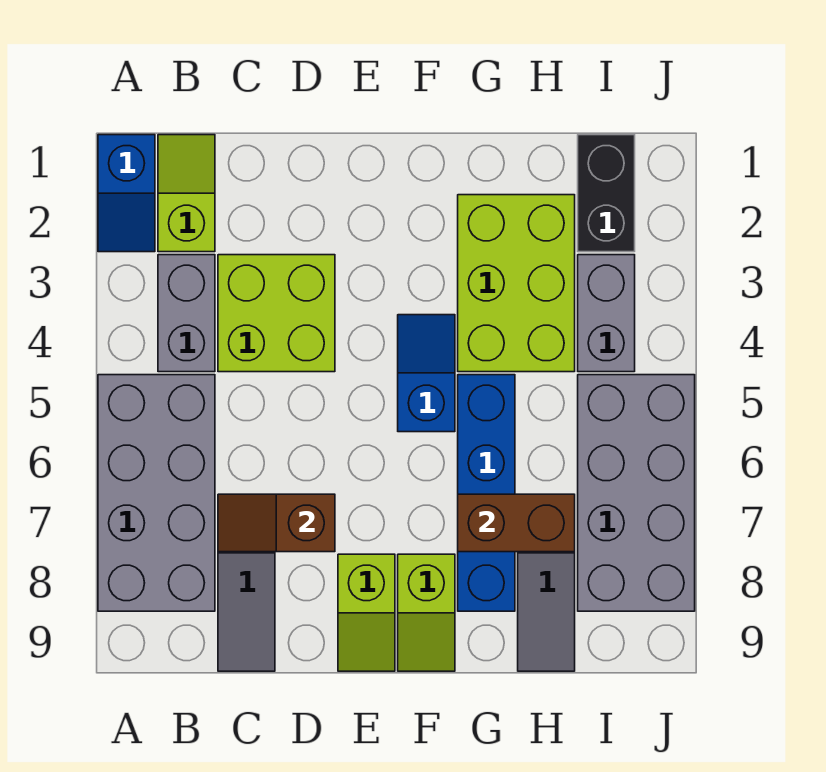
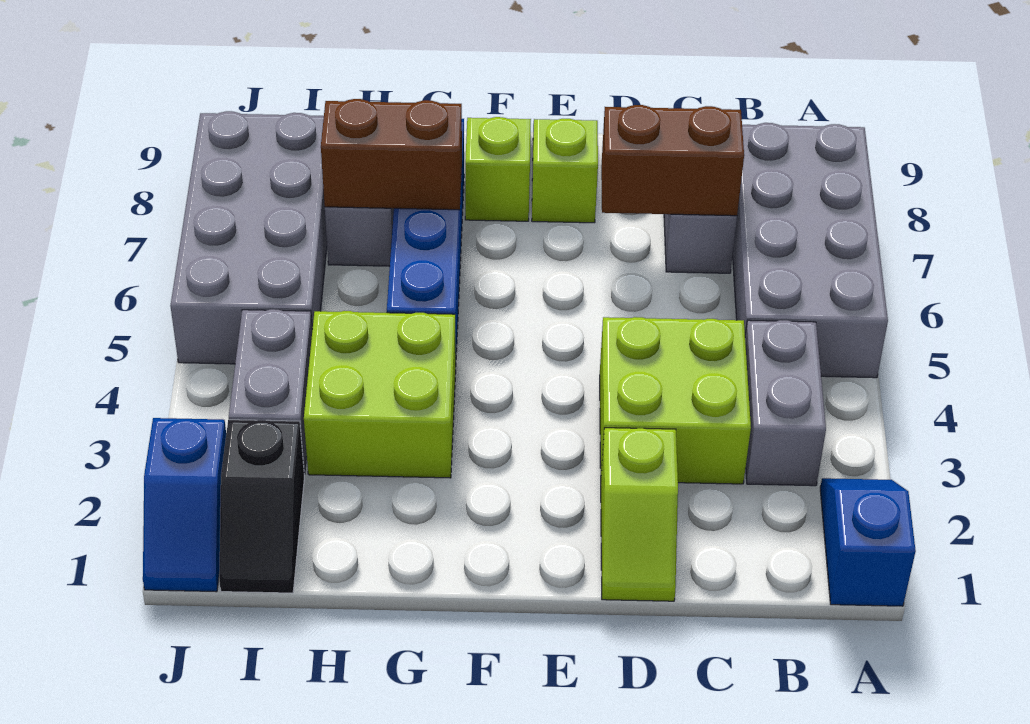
lime slope B1:B2 level 1 top 2 -> lime slope D1:D2 level 1 top 2
brown slope C7:D7 level 2 top D -> brown brick C7:D7 level 2
blue slope F4:F5 level 1 top 5 -> blue slope J1:J2 level 1 top 2
lime brick G2:H4 level 1 -> lime brick G3:H4 level 1
black brick I1:I2 level 1 -> black slope I1:I2 level 1 top 2

